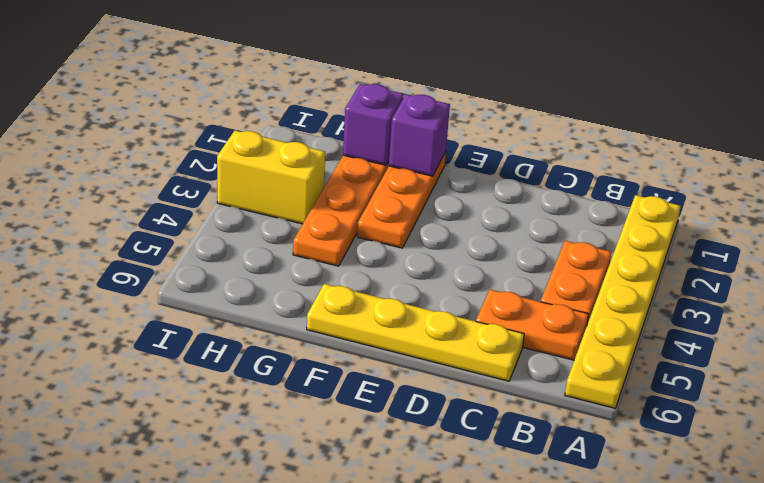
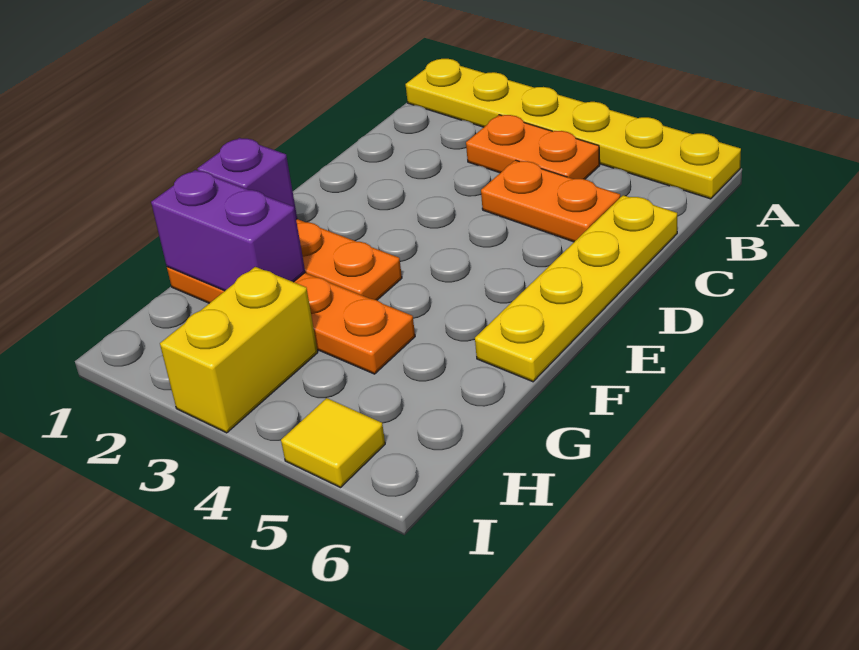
orange plate B5:C5 level 1 -> orange plate C4:C5 level 1
purple brick G1 level 2 -> purple brick G1:G2 level 2
none -> yellow tile I5 level 1

